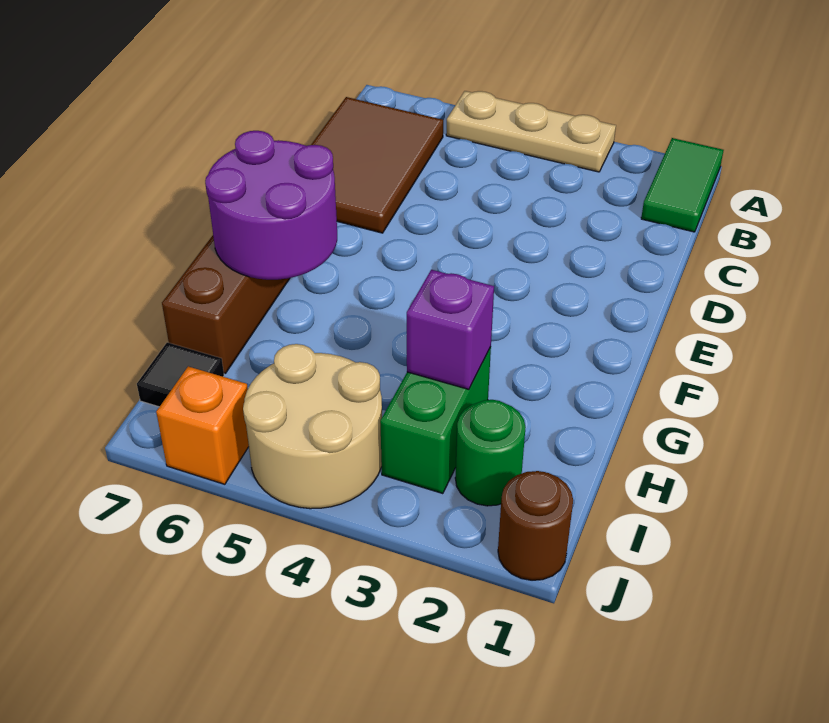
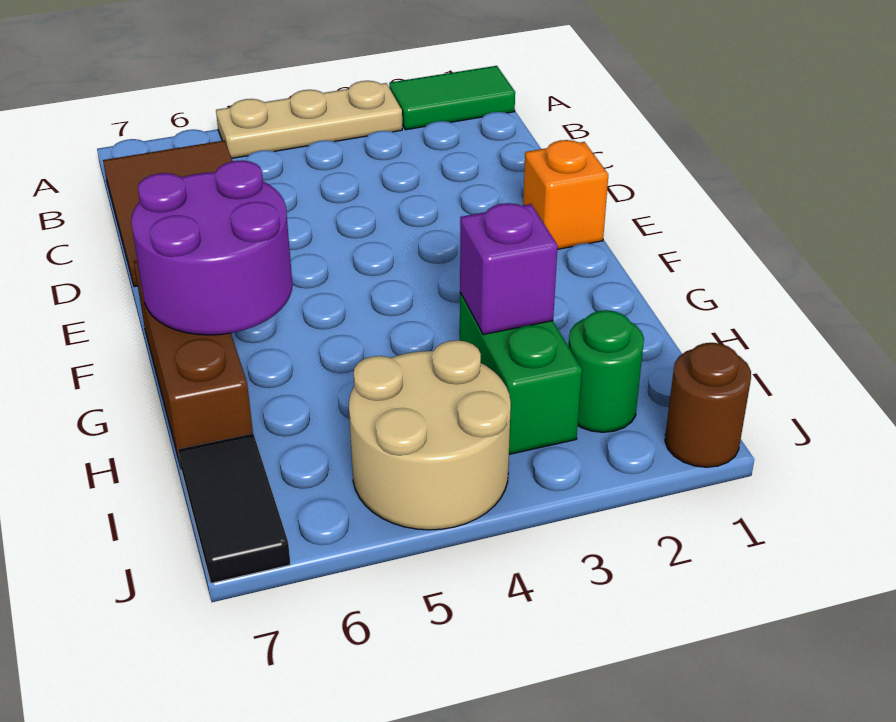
green tile A1:B1 level 1 -> green tile A1:A2 level 1
black tile I7 level 1 -> black tile I7:J7 level 1
orange brick J6 level 1 -> orange brick E1 level 1

